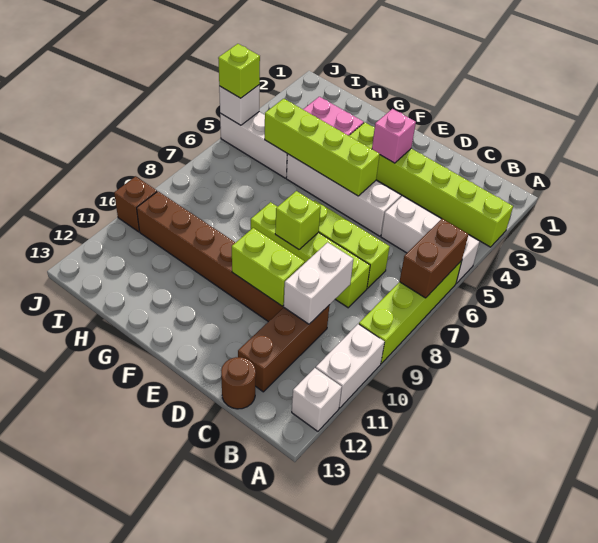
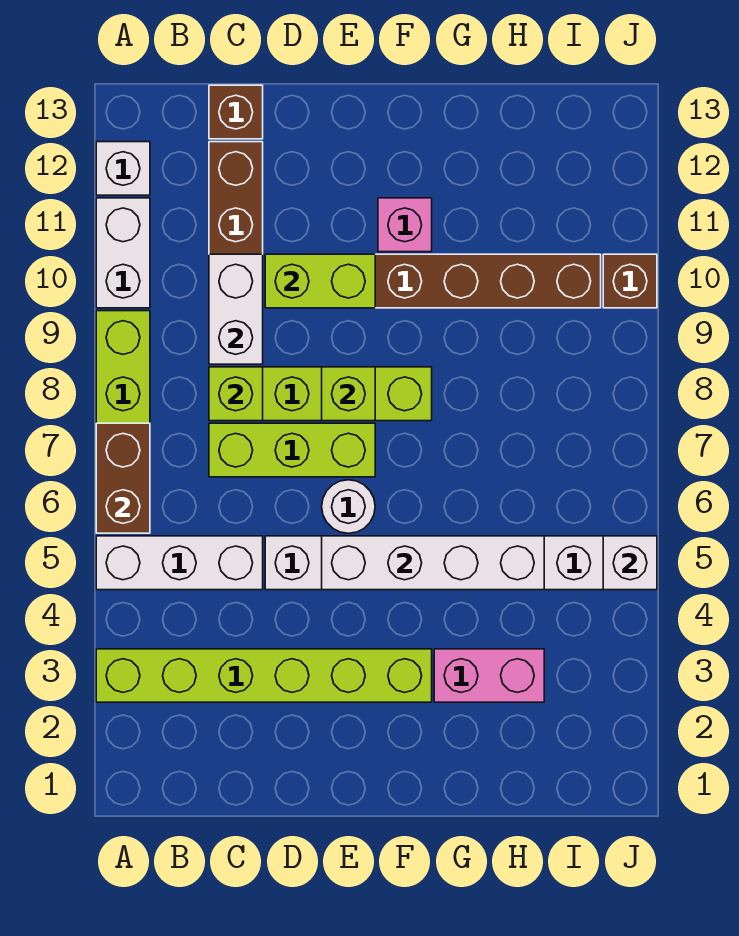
brown round brick C13 level 1 -> brown brick C13 level 1
pink brick E3 level 2 -> pink brick F11 level 1
lime brick E5:H5 level 2 -> white brick E5:H5 level 2
none -> white round brick E6 level 1
lime brick J5 level 3 -> lime brick C8 level 2

